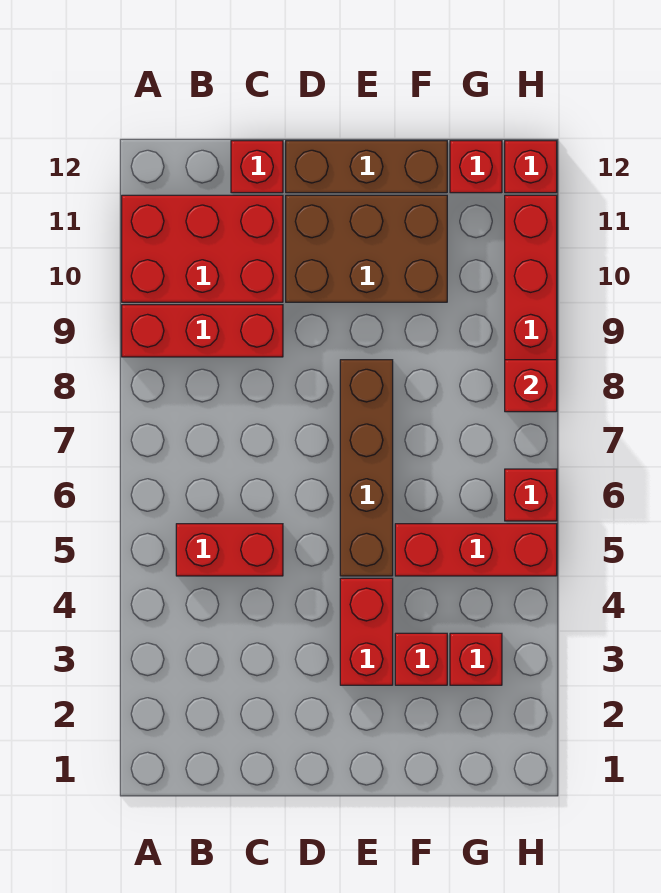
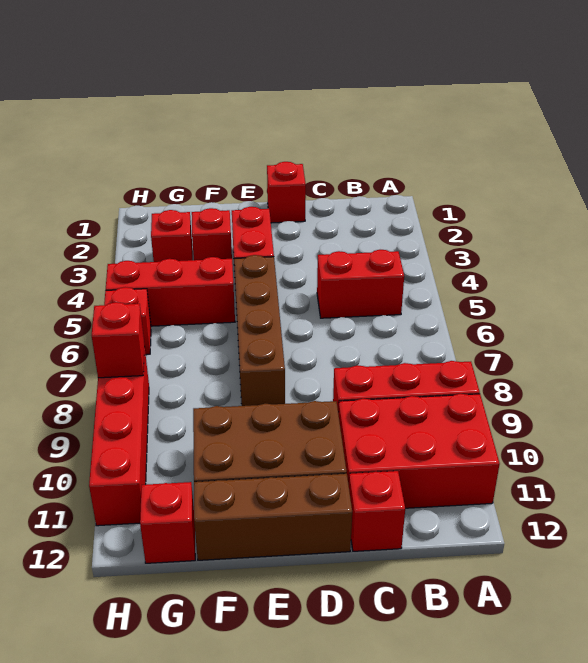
red brick H12 level 1 -> red brick D1 level 1

